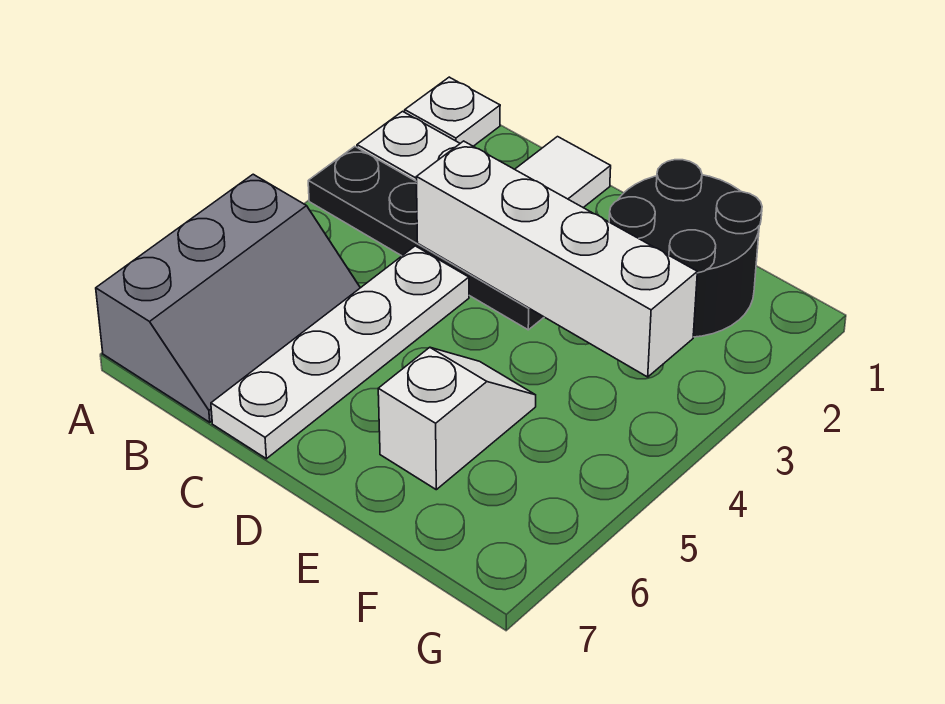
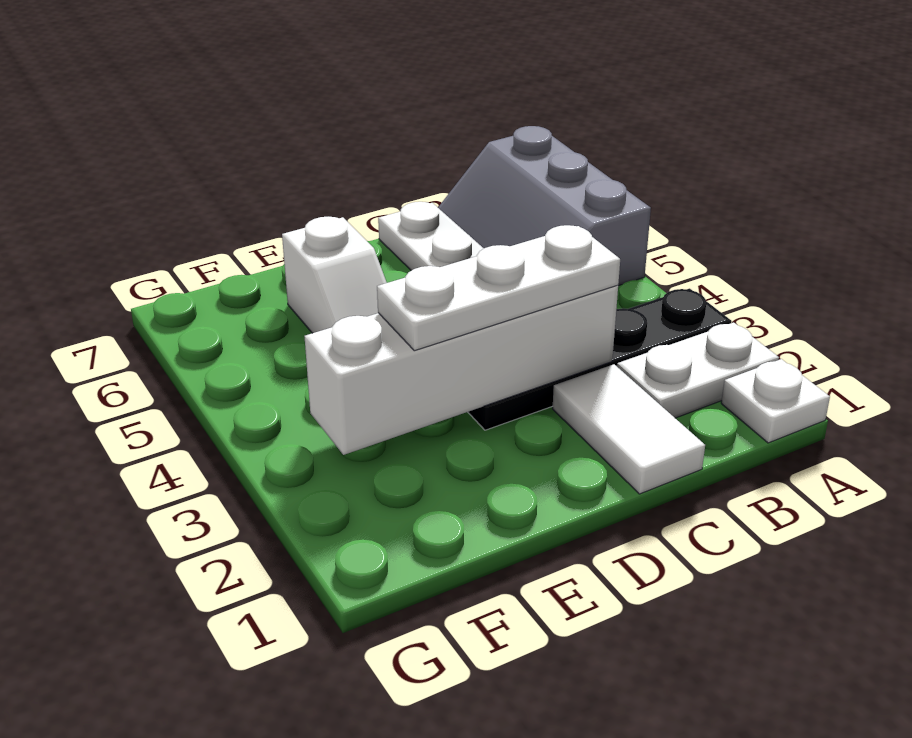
none -> white plate C3:E3 level 3
black round brick E1:F2 level 1 -> none

